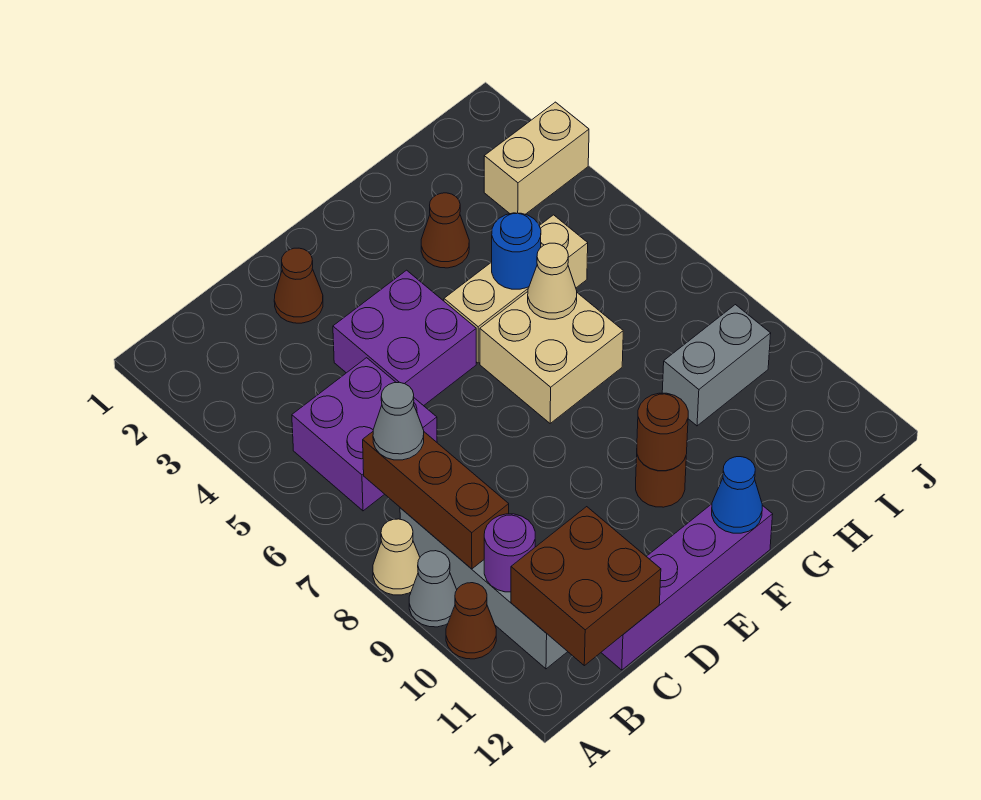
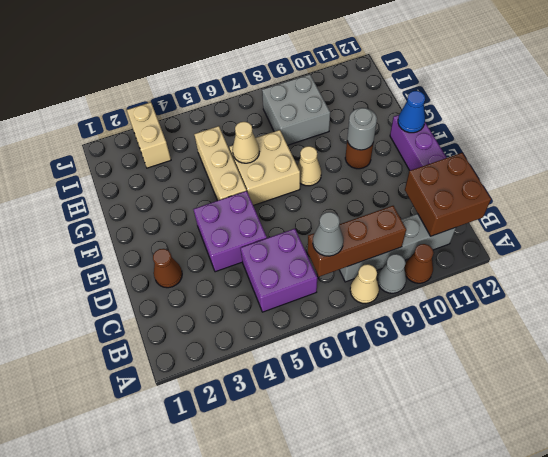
purple round brick B10 level 2 -> none
none -> tan cone F8 level 1
brown round brick F10 level 2 -> grey round brick F10 level 2
brown cone G3 level 1 -> none
blue round brick G5 level 2 -> none
grey brick H9:I9 level 1 -> grey brick H8:I9 level 1

